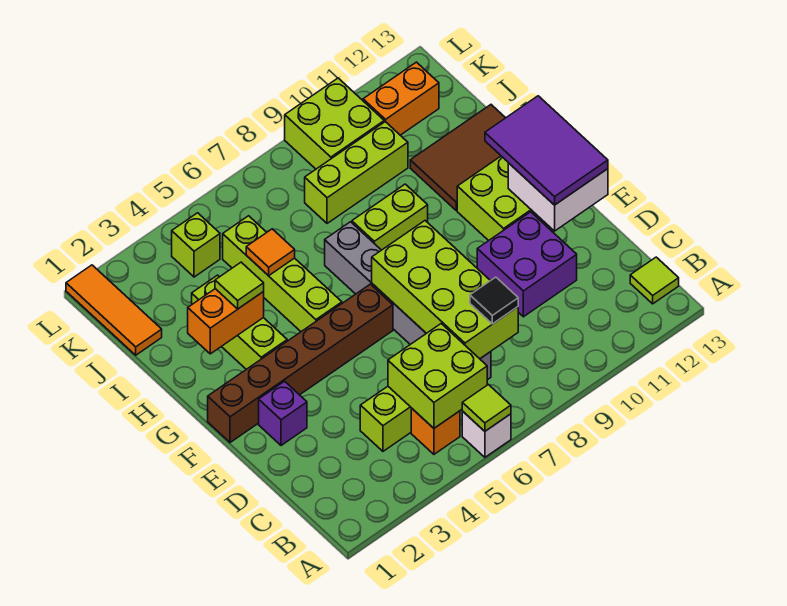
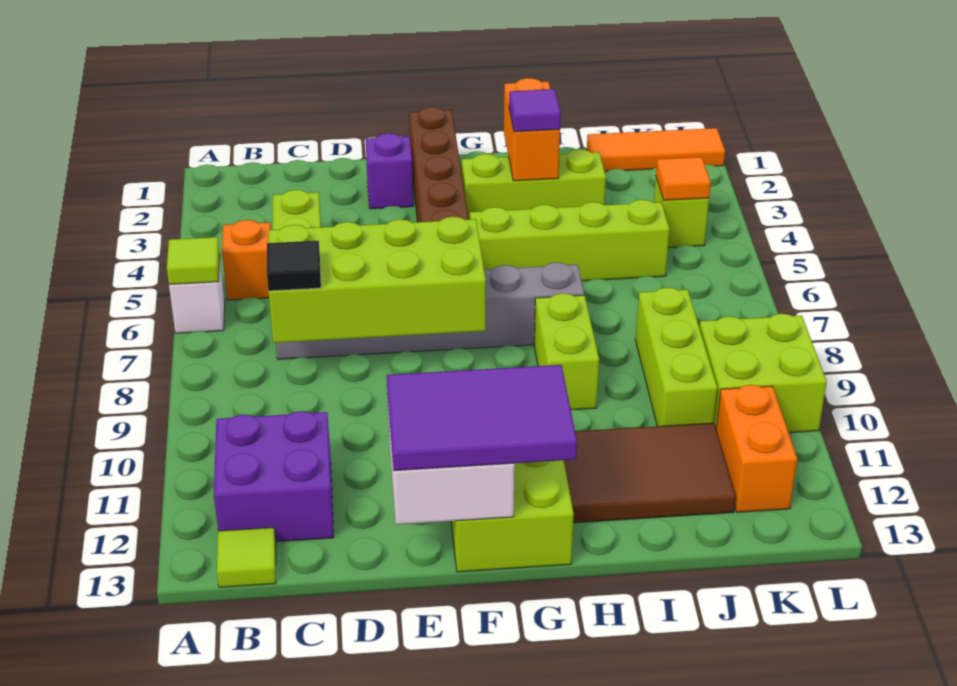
lime brick B5:C6 level 2 -> none
purple brick D10:E11 level 1 -> purple brick B11:C12 level 1
lime tile H3 level 3 -> purple tile H3 level 3
brown tile H11:I13 level 1 -> brown tile H11:J12 level 1
orange tile I5 level 2 -> orange tile K4 level 2

